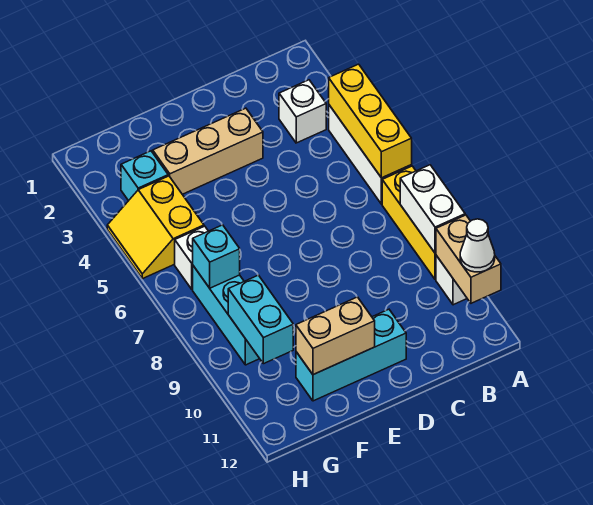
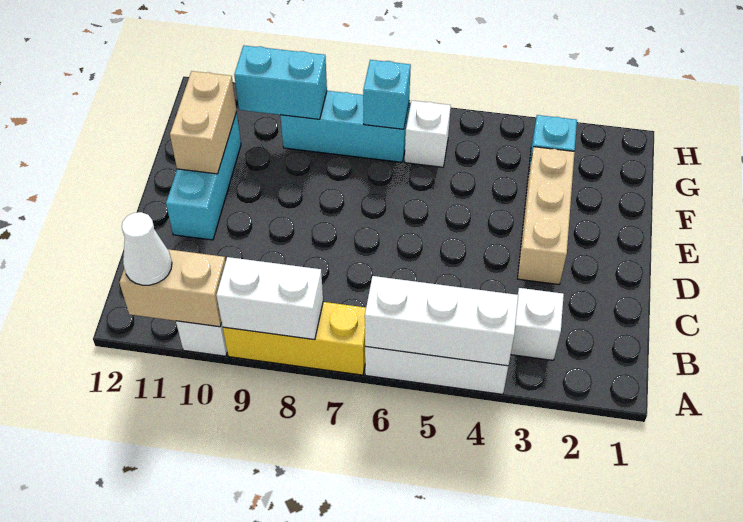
yellow brick A4:A6 level 2 -> white brick A4:A6 level 2
yellow slope G4:H5 level 1 top G -> none

